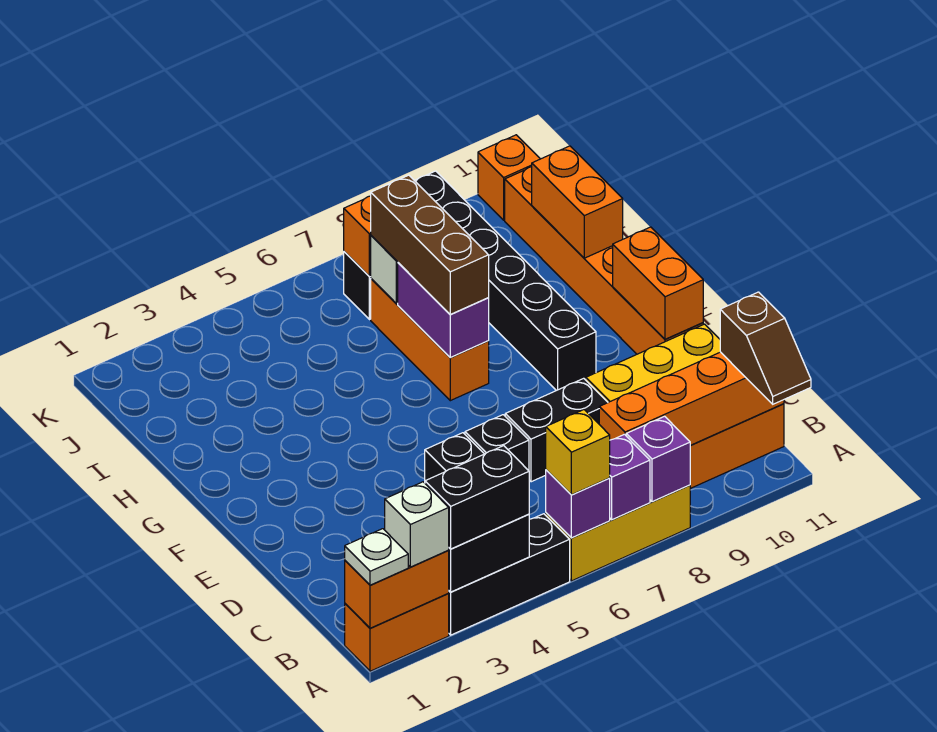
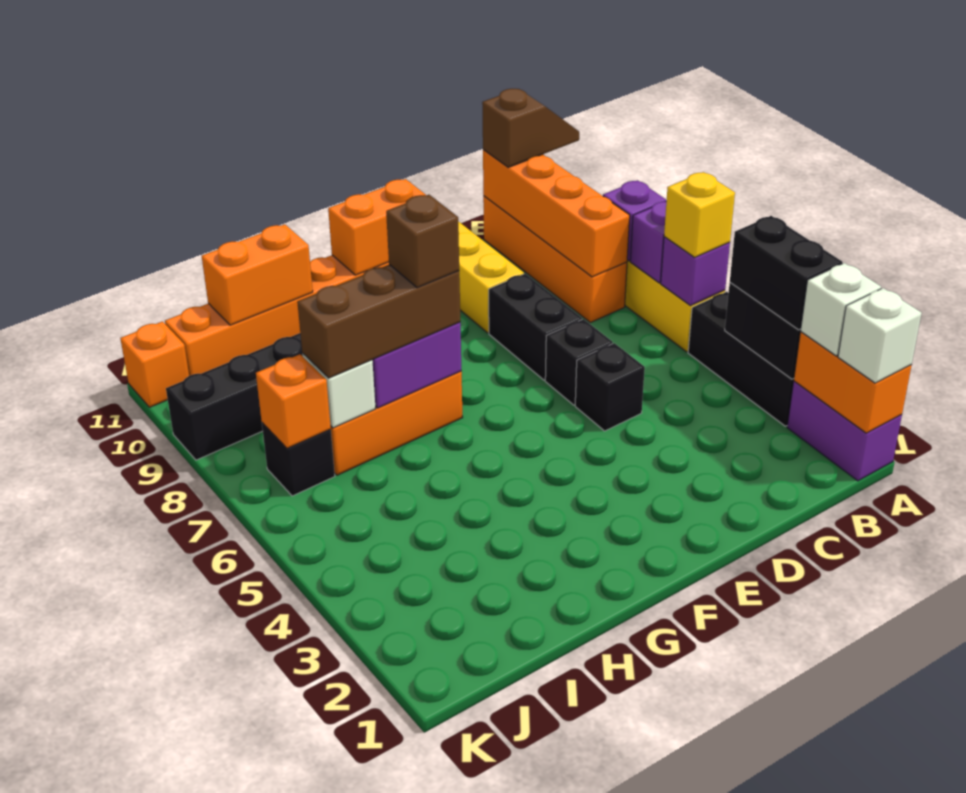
orange brick A1:A2 level 1 -> purple brick A1:A2 level 1
white plate A1 level 3 -> white brick A1 level 3
none -> brown brick G7 level 4

